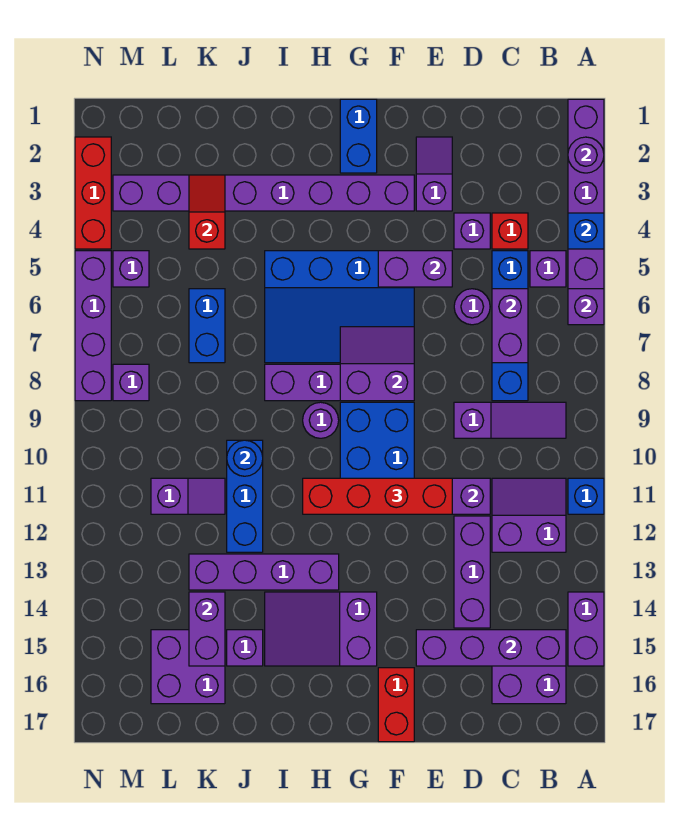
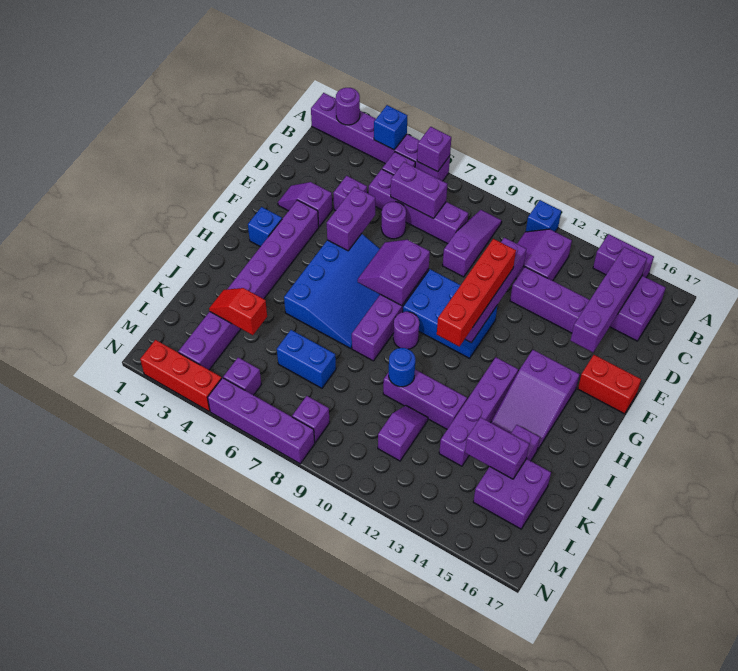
red brick C4 level 1 -> none
blue brick C5:C8 level 1 -> purple brick C5:C8 level 1
blue brick G1:G2 level 1 -> blue brick G2 level 1
blue brick J10:J12 level 1 -> purple brick J10:J12 level 1

